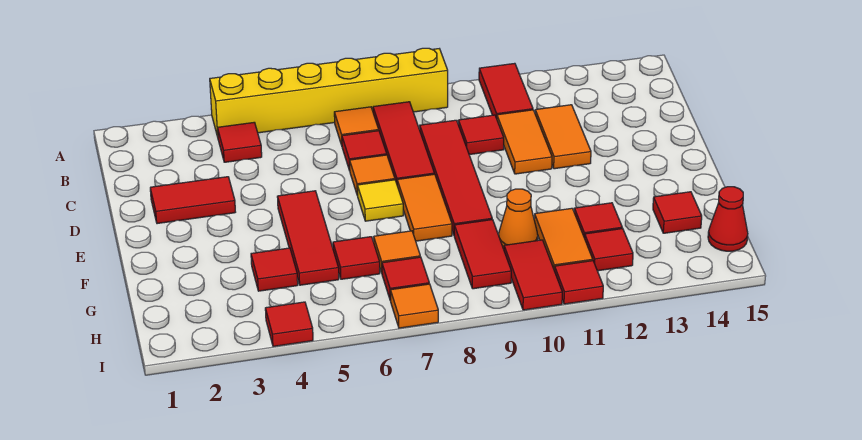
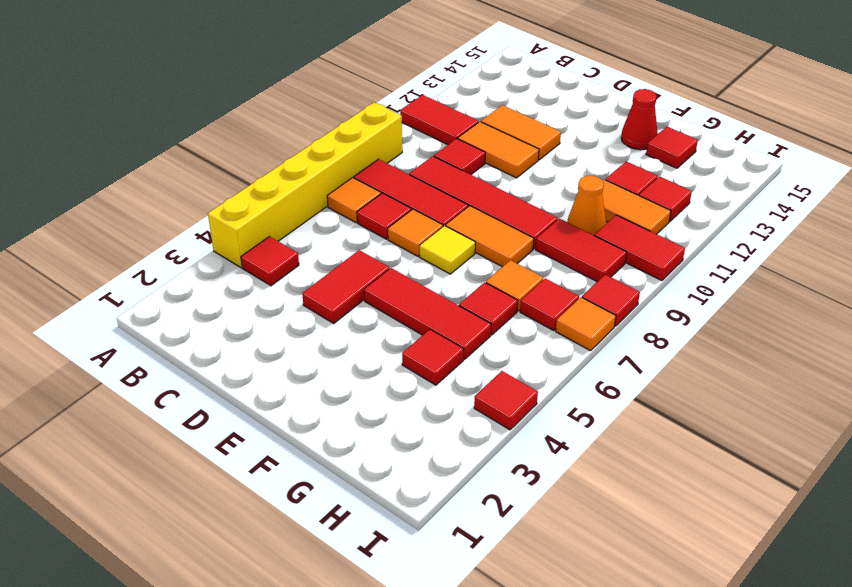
red tile D2:D3 level 1 -> red tile D4:D5 level 1
red cone H15 level 1 -> red cone F14 level 1
red tile I11 level 1 -> red tile I8 level 1

